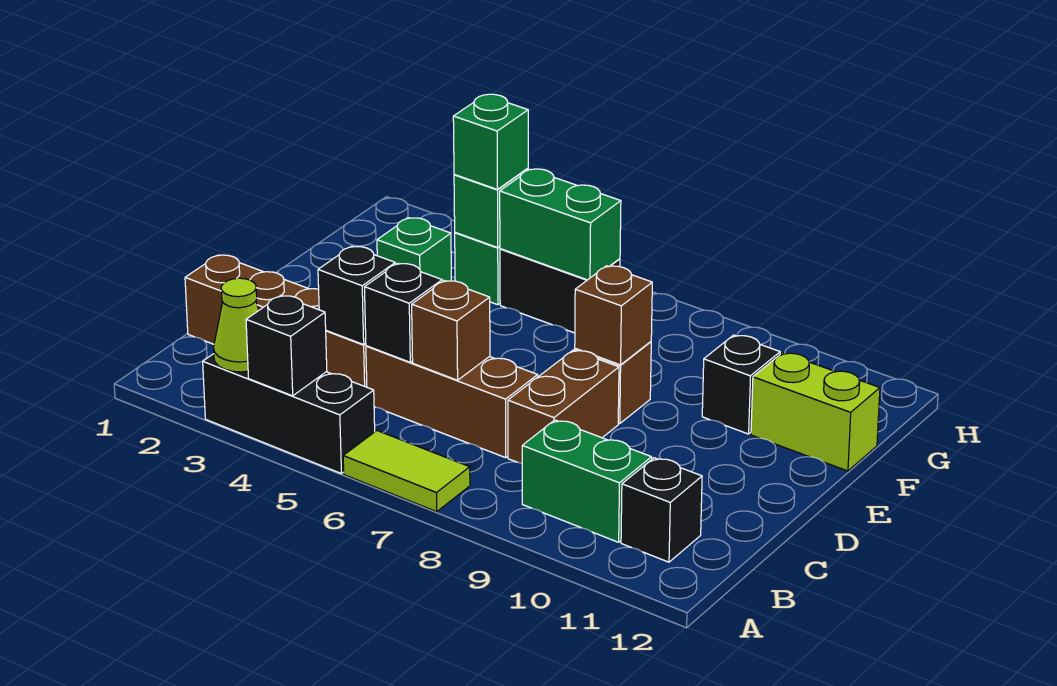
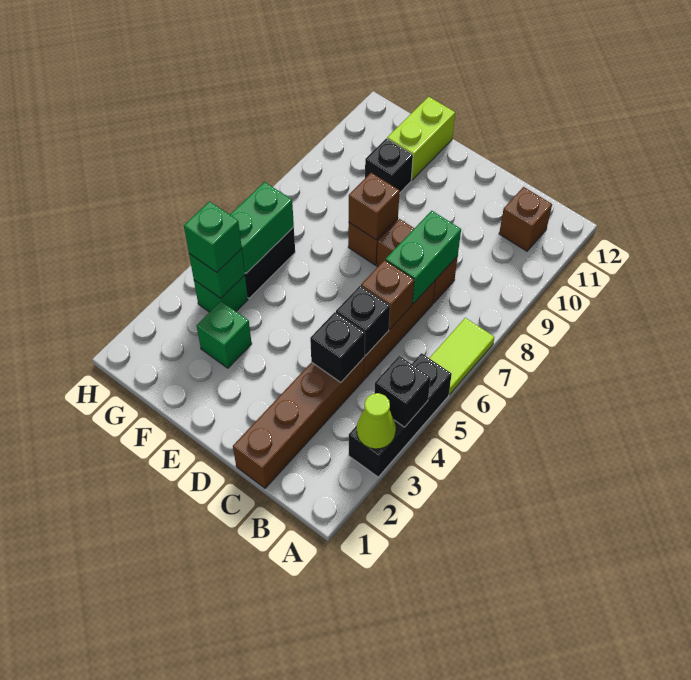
green brick B9:B10 level 1 -> green brick C7:C8 level 2
black brick B11 level 1 -> brown brick B11 level 1

